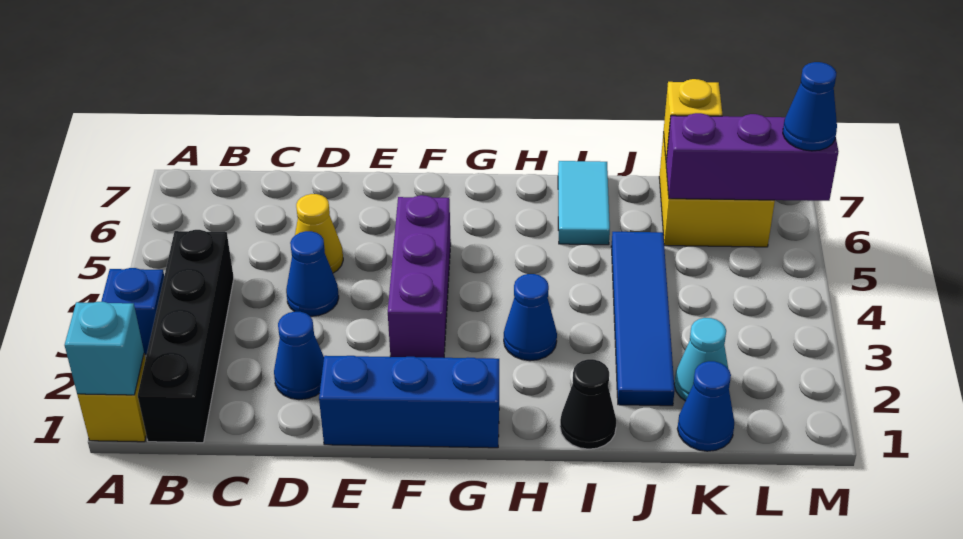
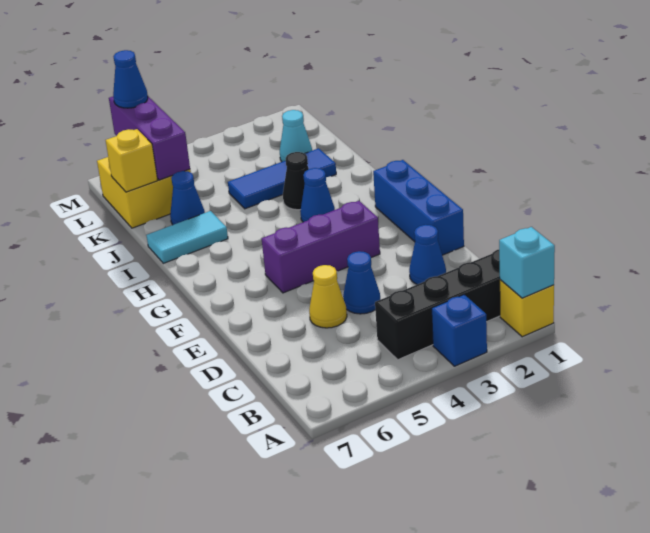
black cone I1 level 1 -> black cone I3 level 1
blue tile J2:J5 level 1 -> blue tile J2:J4 level 1
blue cone K1 level 1 -> blue cone J6 level 1

